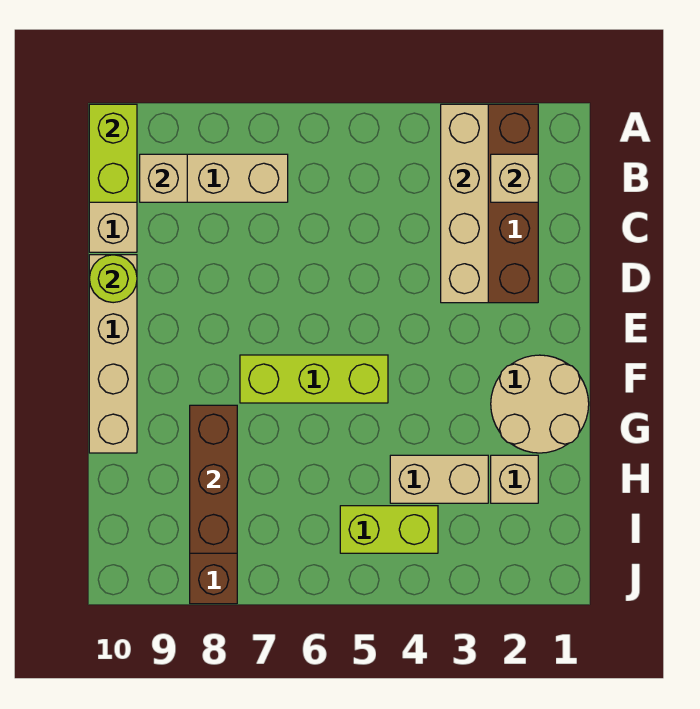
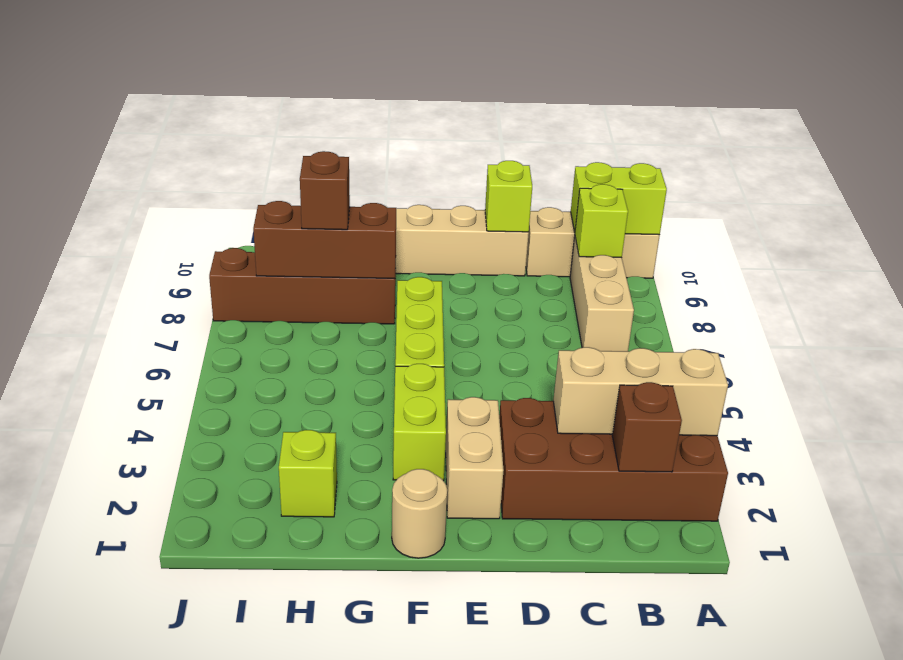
tan brick A3:D3 level 2 -> tan brick A3:C3 level 2
tan brick B2 level 2 -> brown brick B2 level 2
tan brick B9 level 2 -> lime brick B9 level 2
lime round brick D10 level 2 -> lime brick D10 level 2
tan round brick F1:G2 level 1 -> tan round brick F1 level 1
tan brick H2 level 1 -> lime brick H2 level 1
tan brick H3:H4 level 1 -> tan brick E2:E3 level 1
none -> brown brick H8 level 3
lime brick I4:I5 level 1 -> lime brick F3:F4 level 1

